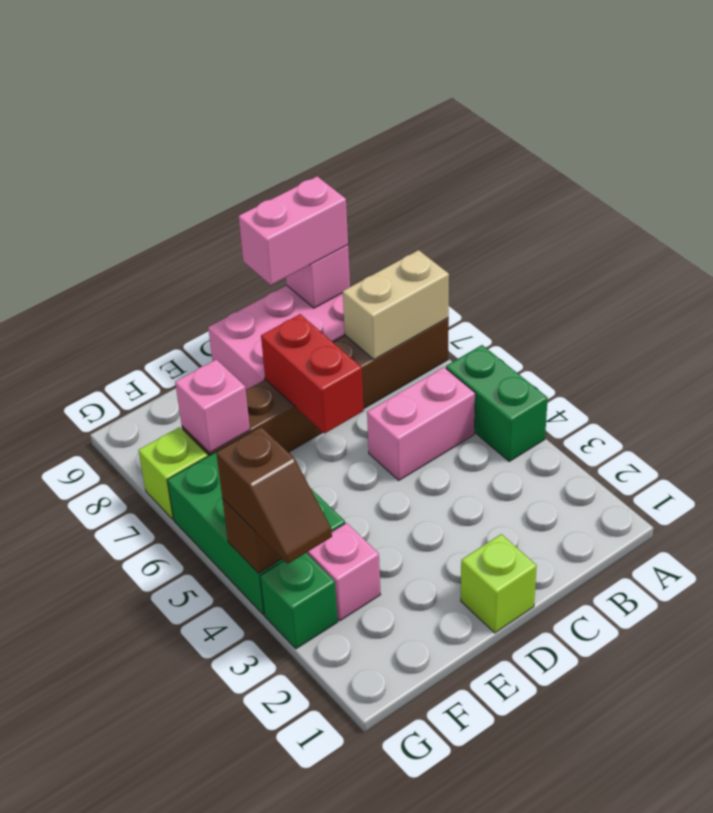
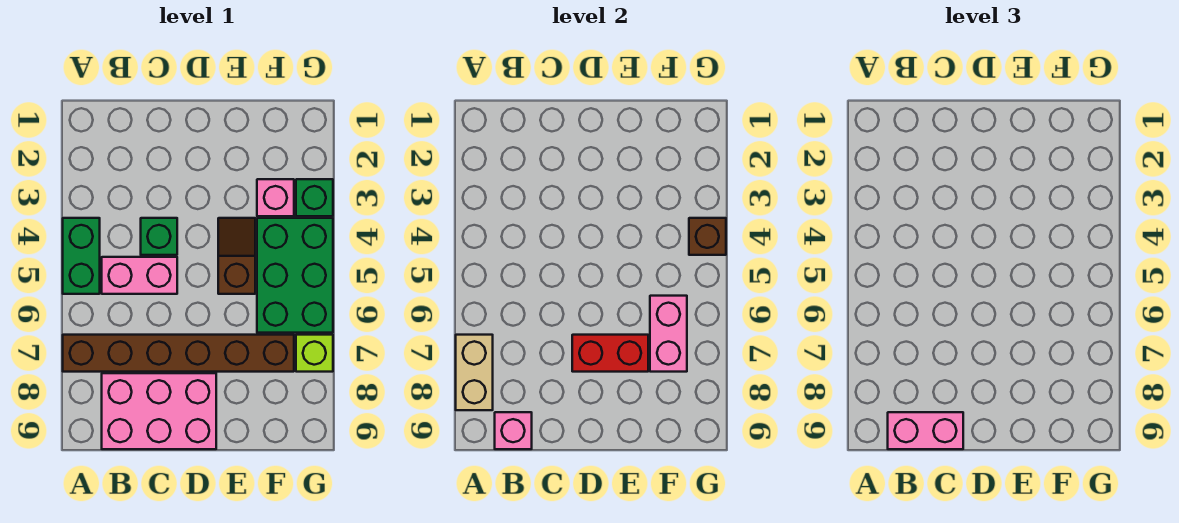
tan brick A7:B7 level 2 -> tan brick A7:A8 level 2
none -> green brick C4 level 1
lime brick D1 level 1 -> none
red brick D6:D7 level 2 -> red brick D7:E7 level 2
pink brick F7 level 2 -> pink brick F6:F7 level 2
brown slope G3:G4 level 3 top 4 -> brown slope E4:E5 level 1 top 5

